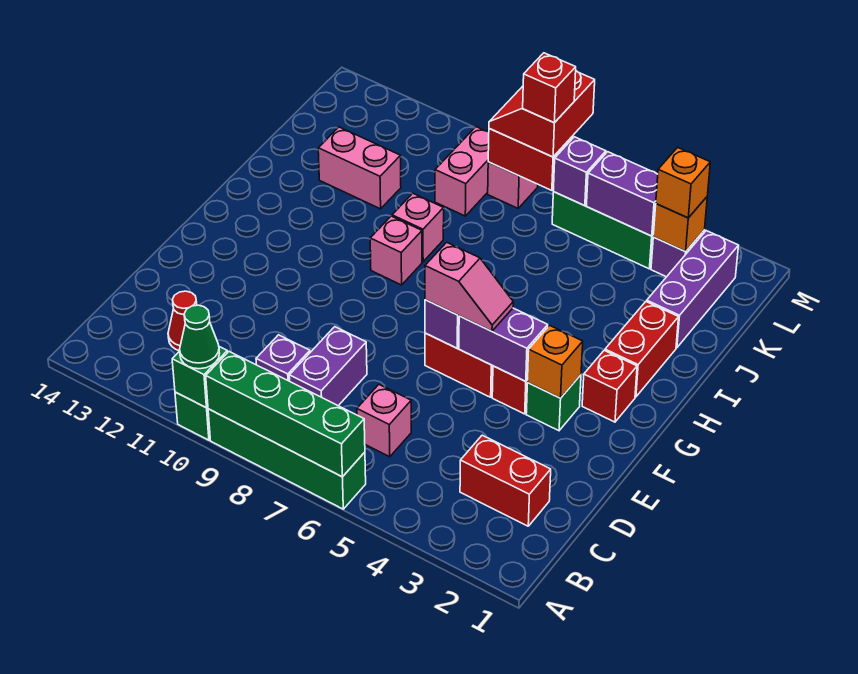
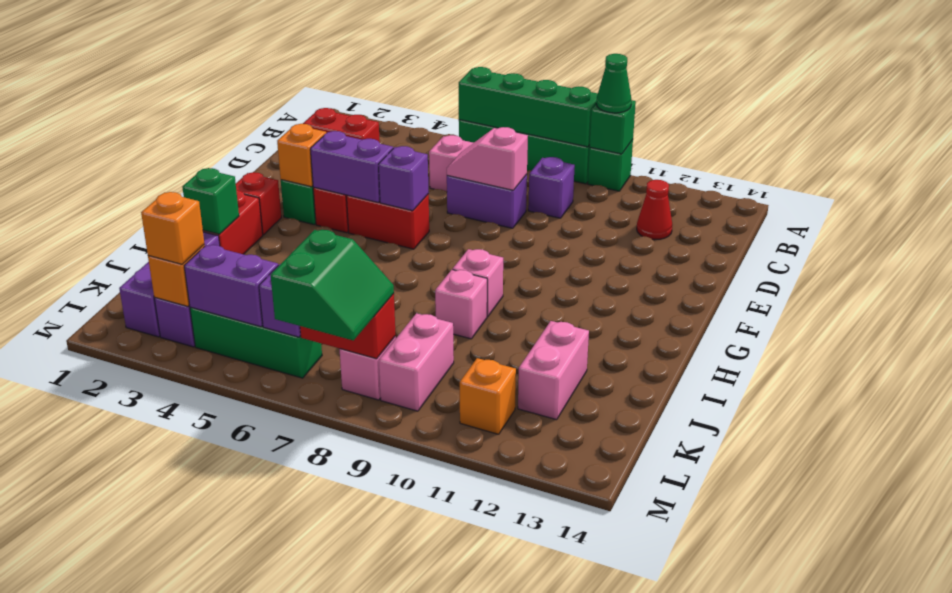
purple brick C8:D8 level 1 -> purple brick D7:D8 level 1
pink slope F5:F6 level 3 top 6 -> pink slope D7:D8 level 2 top 8
none -> green brick I2 level 2
pink brick J11:J12 level 1 -> pink brick J12:K12 level 1
red slope L7:M8 level 3 top 7 -> green slope L7:M8 level 3 top 7
red brick L7 level 4 -> none
none -> orange brick L11 level 1

